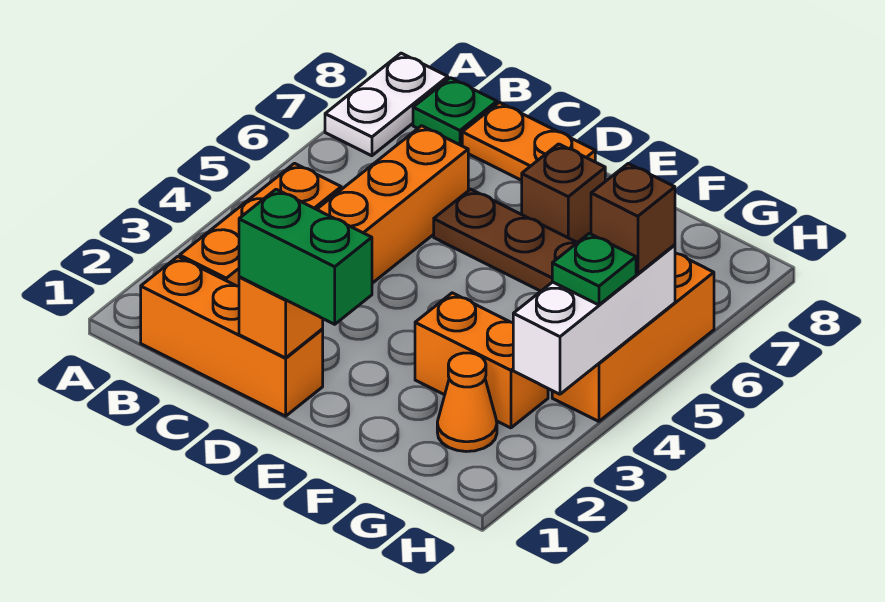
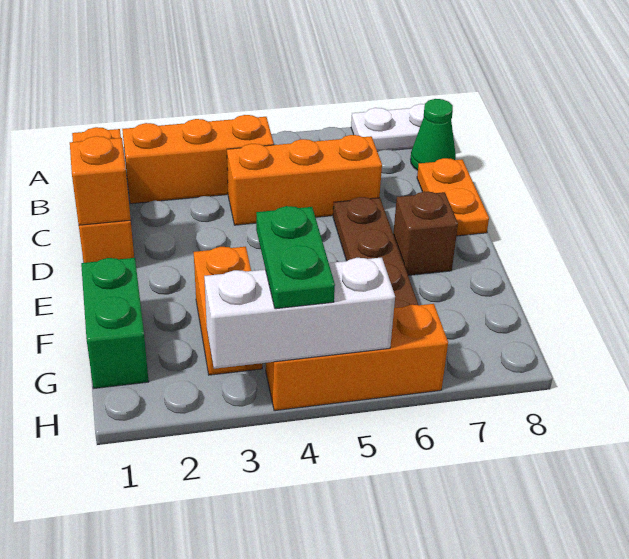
green plate B8 level 1 -> green cone B8 level 1
green brick D1:E1 level 3 -> green brick F1:G1 level 1
orange cone G2 level 1 -> none
green plate H4 level 3 -> green plate G4:H4 level 3
brown brick H5 level 3 -> none

